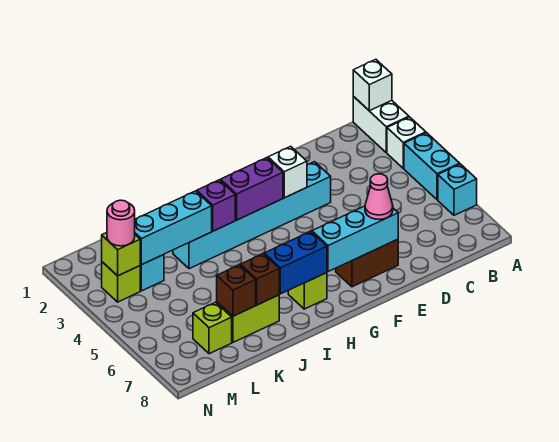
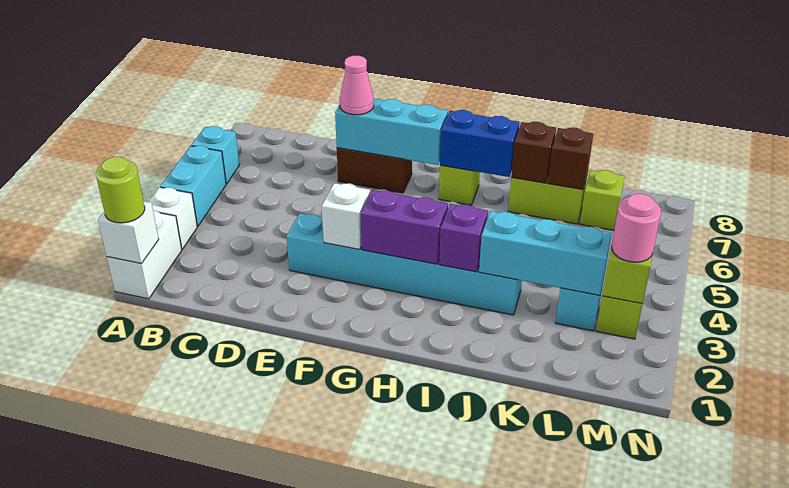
none -> lime round brick A1 level 3

